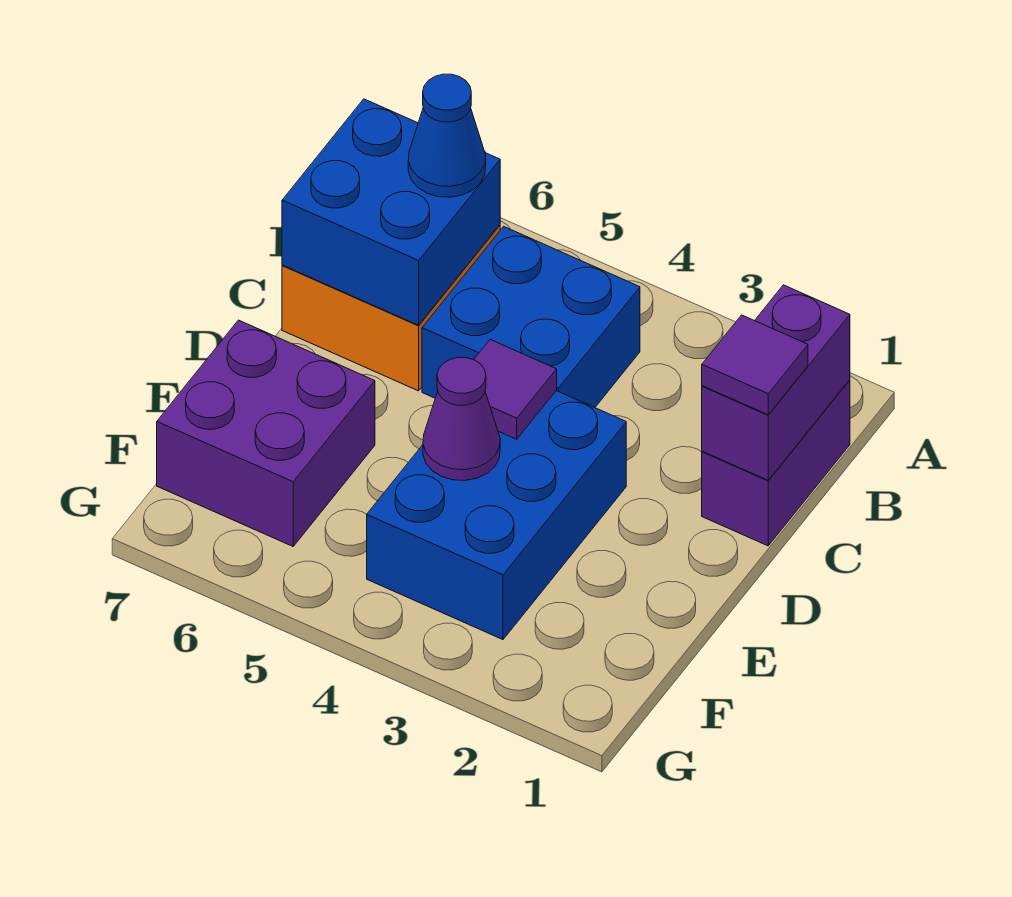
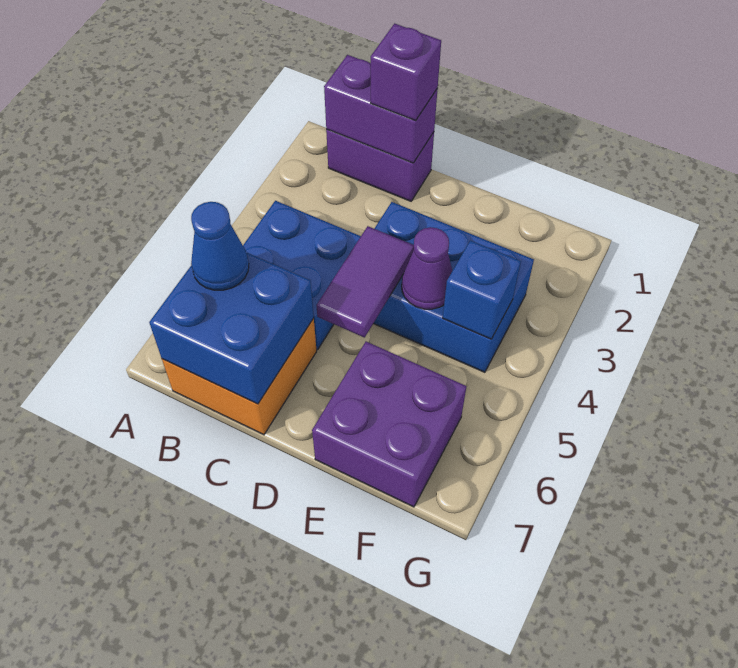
purple tile C1 level 3 -> purple brick C1 level 3
purple tile D4 level 2 -> purple tile D4:D5 level 2
none -> blue brick F4 level 2

